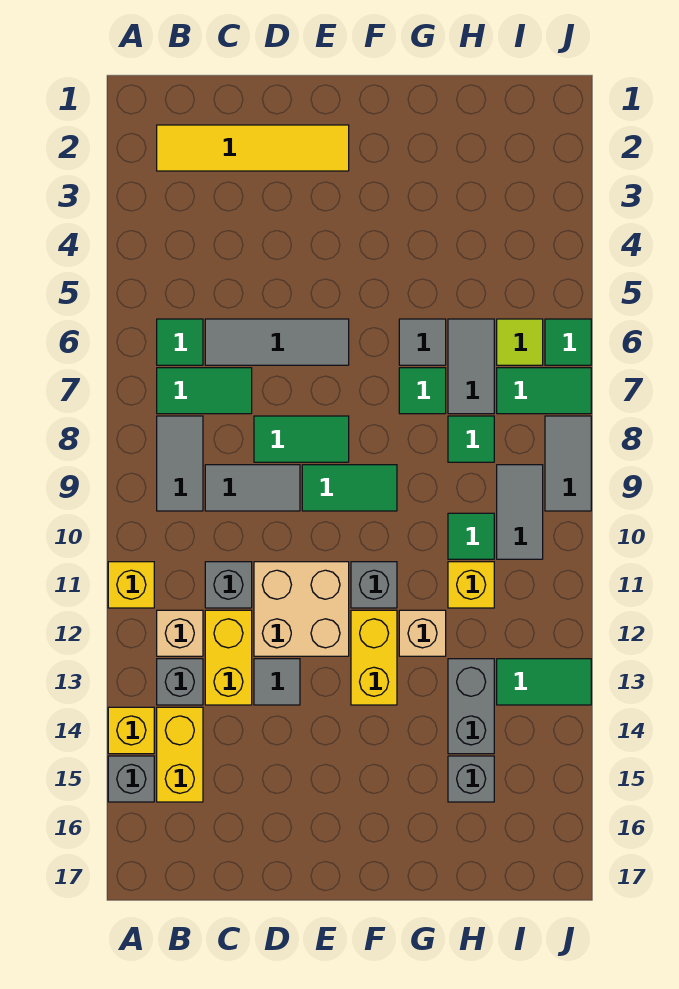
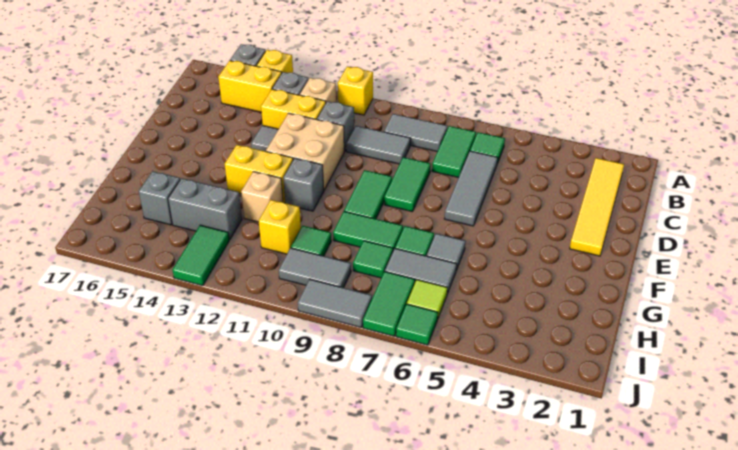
grey tile C9:D9 level 1 -> grey tile C9:C10 level 1
none -> green tile G8:G9 level 1

